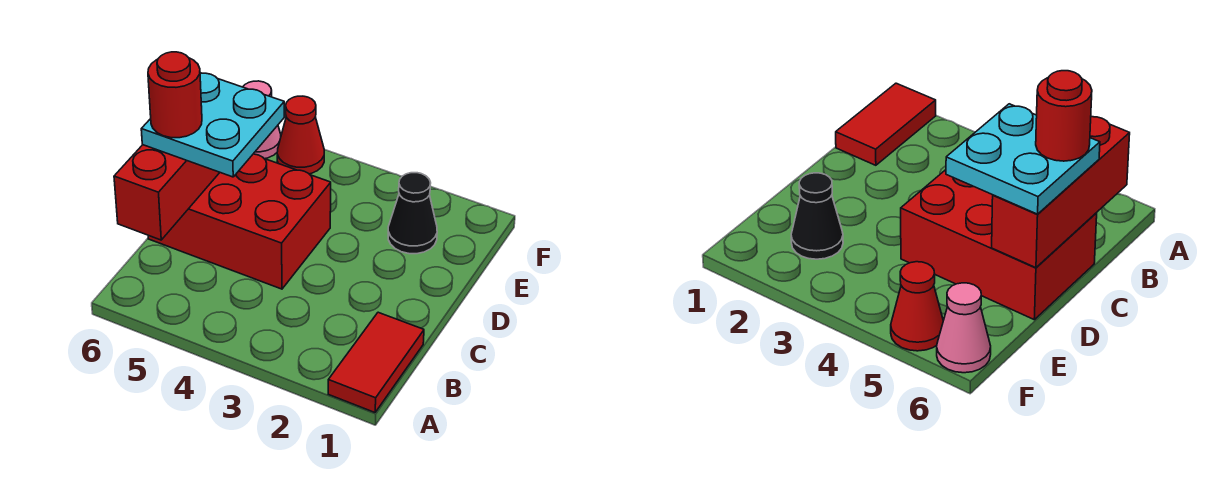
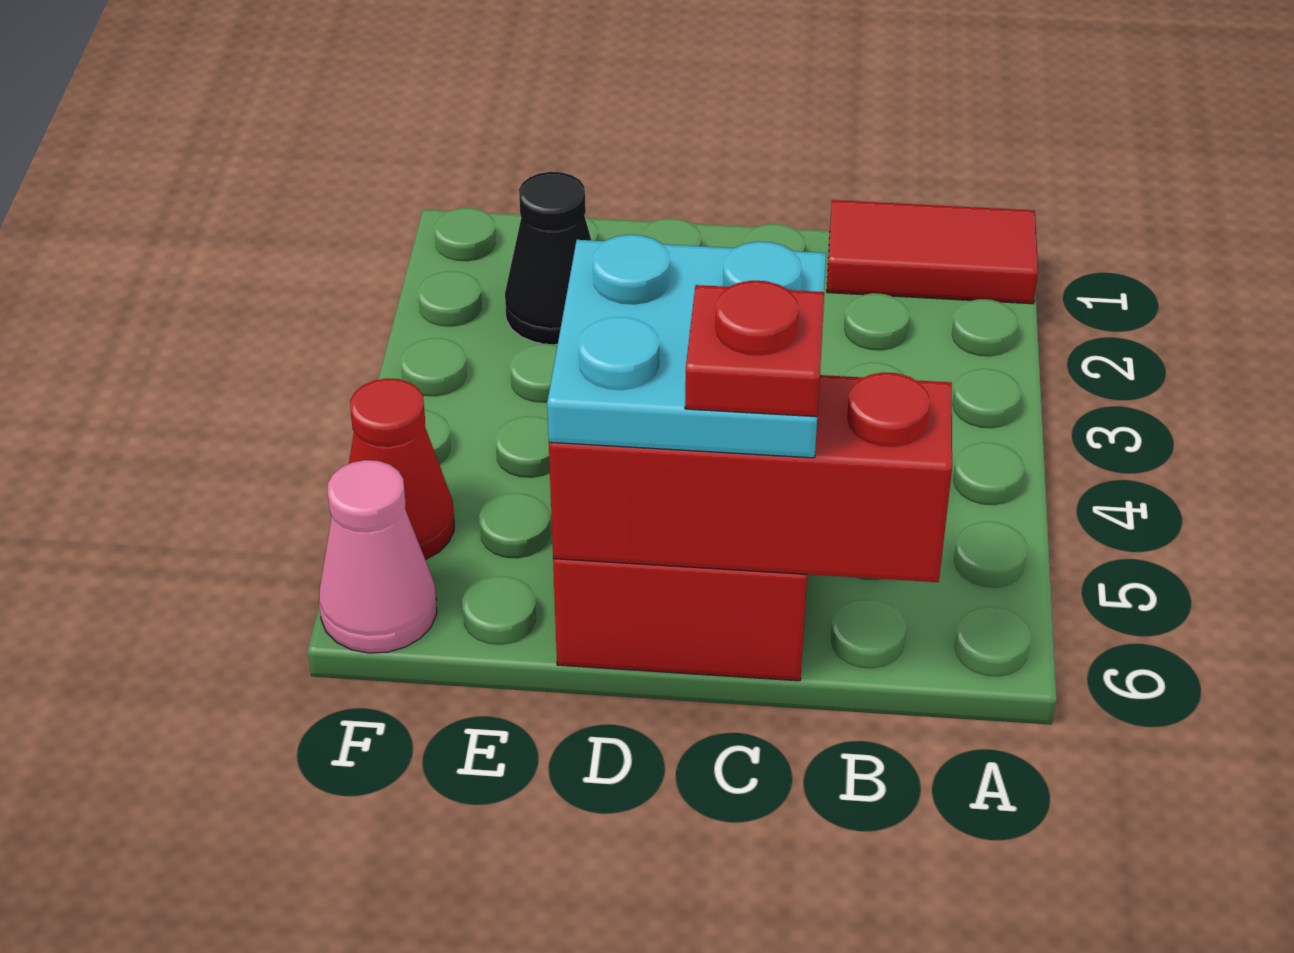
red round brick C6 level 4 -> red plate C6 level 4

